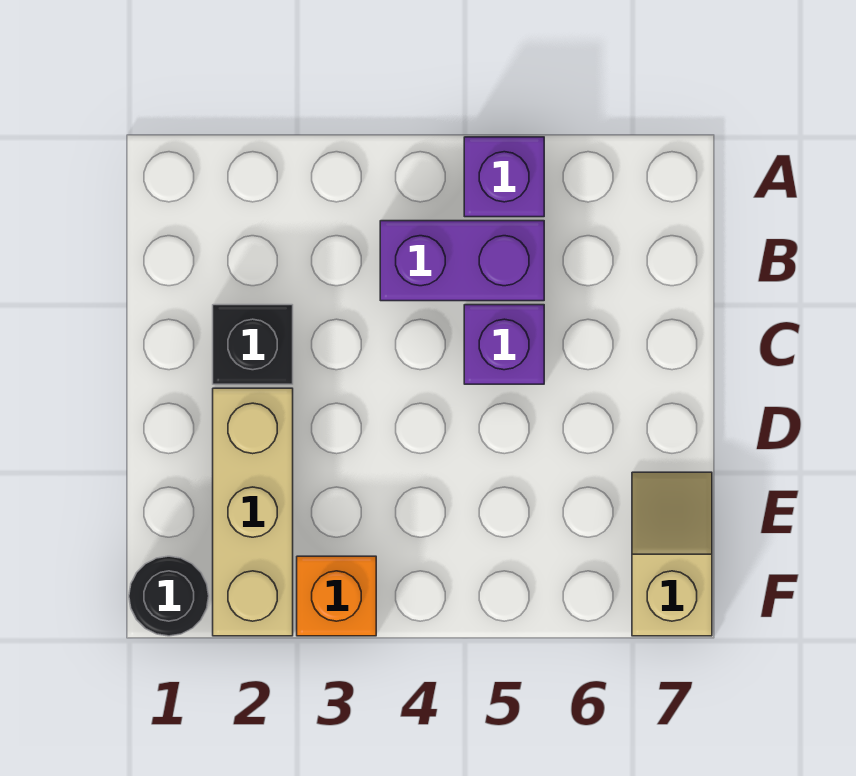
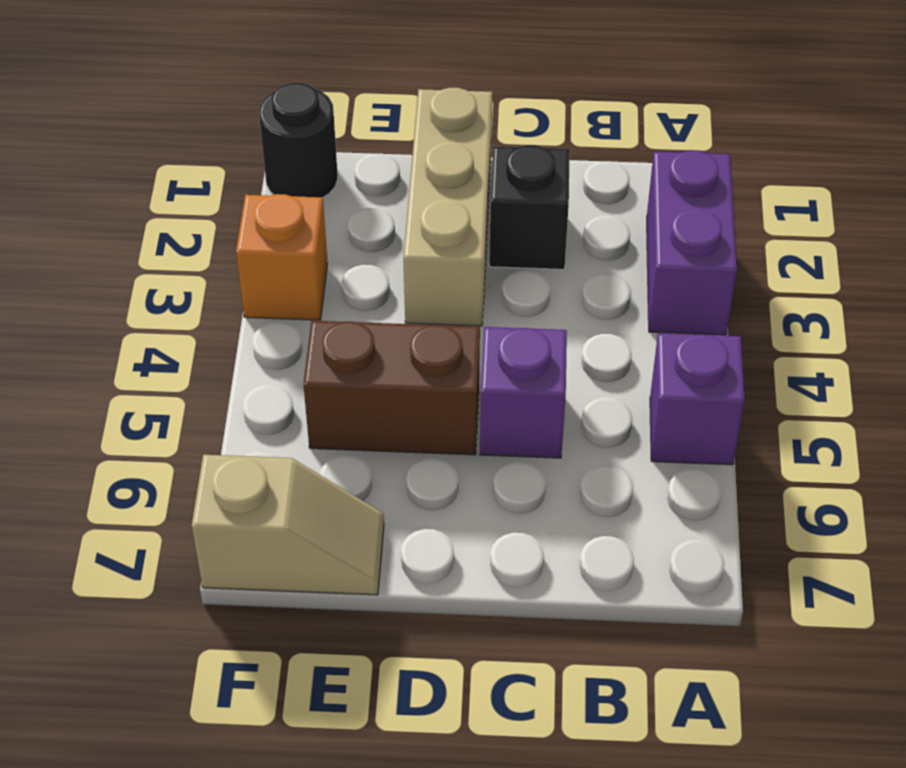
purple brick B4:B5 level 1 -> purple brick A2:A3 level 1
tan brick D2:F2 level 1 -> tan brick D1:D3 level 1
none -> brown brick D5:E5 level 1

